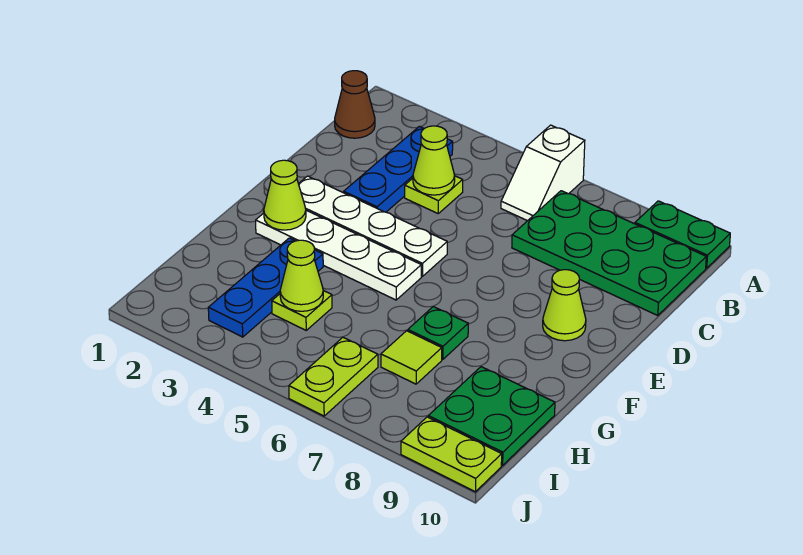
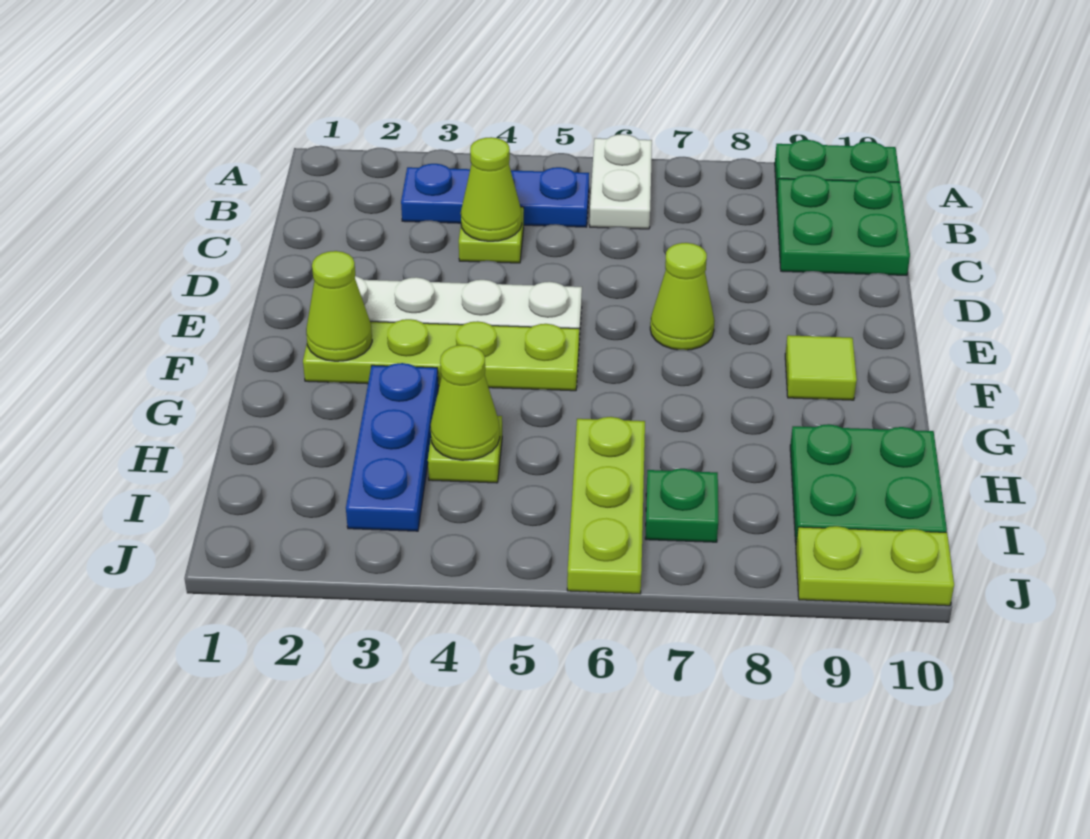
white slope A6:B6 level 1 top A -> white plate A6:B6 level 1
brown cone B1 level 1 -> none
blue plate B3:D3 level 1 -> blue plate B3:B5 level 1
green plate B7:C10 level 1 -> green plate B9:C10 level 1
lime cone E9 level 1 -> lime cone E7 level 1
white plate F2:F5 level 1 -> lime plate F2:F5 level 1
green plate G7 level 1 -> green plate I7 level 1
lime tile H7 level 1 -> lime tile F9 level 1
lime plate I6:J6 level 1 -> lime plate H6:J6 level 1

